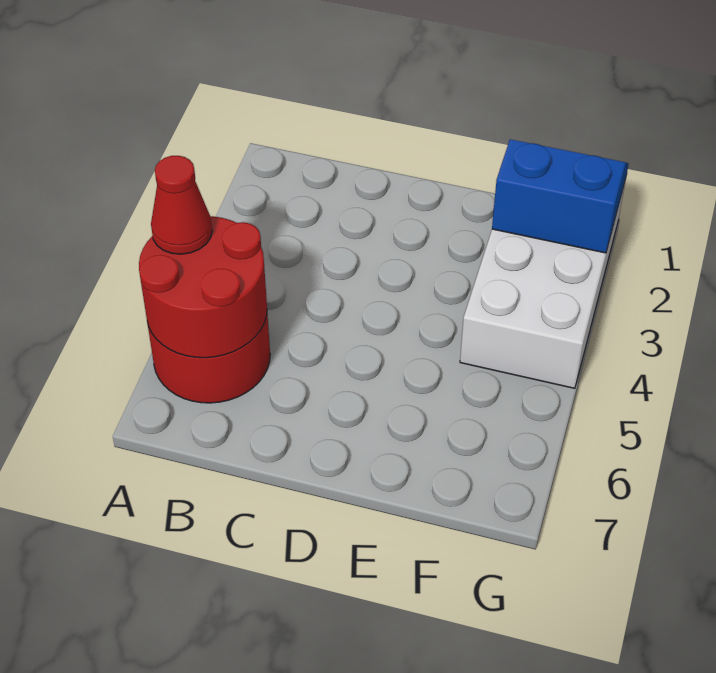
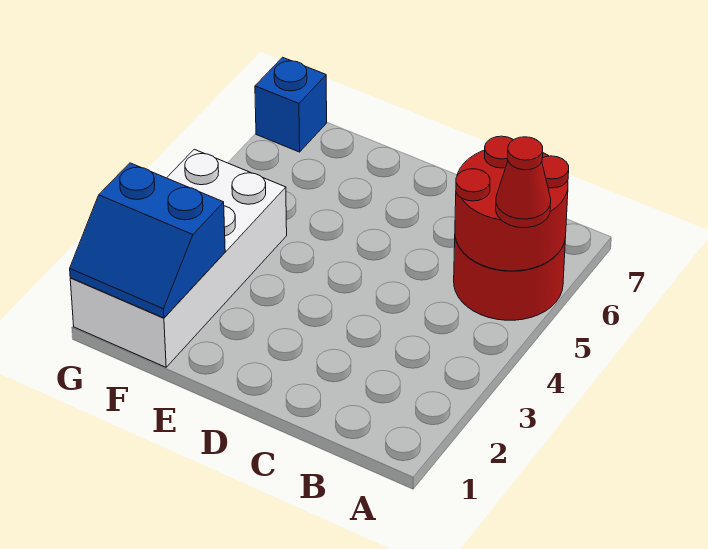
none -> blue brick G7 level 1

